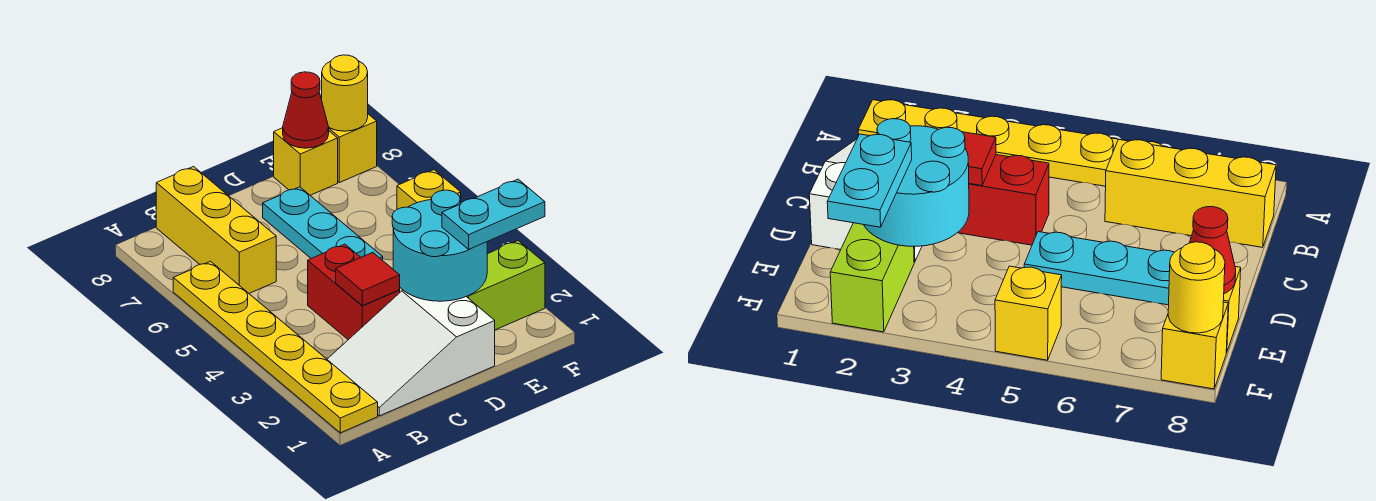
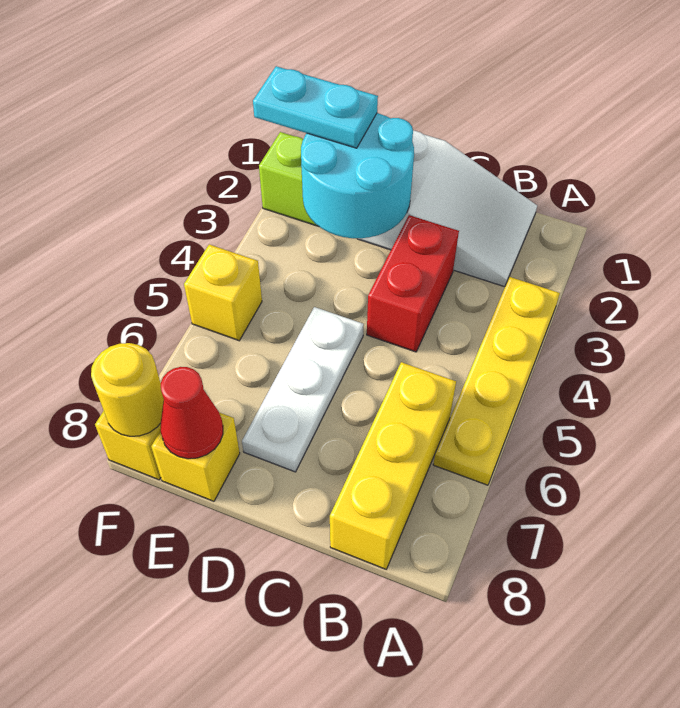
yellow plate A1:A6 level 1 -> yellow plate A3:A6 level 1
red tile C3 level 2 -> none
cyan plate D5:D7 level 1 -> white plate D5:D7 level 1

